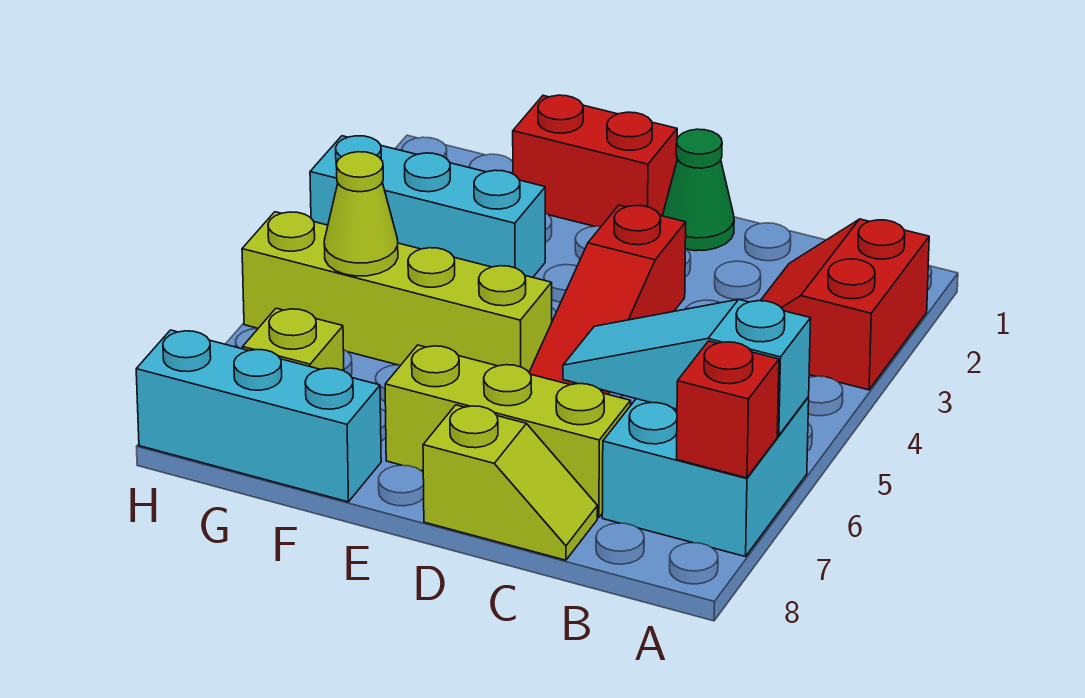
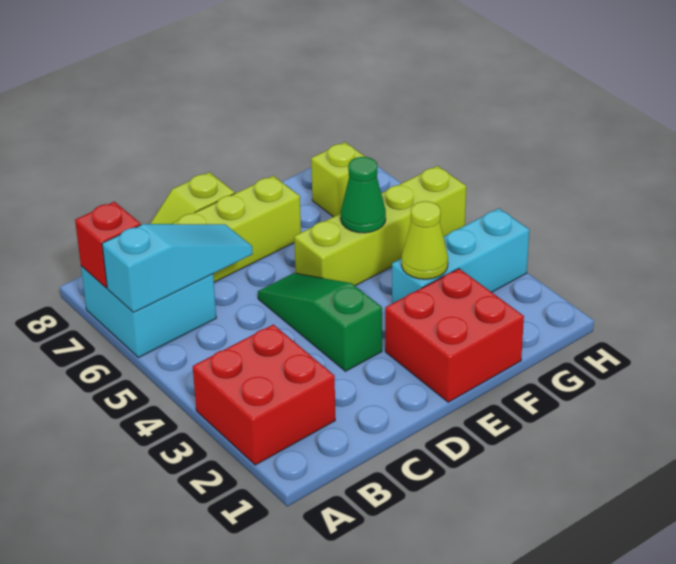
red slope A2:B3 level 1 top A -> red brick A2:B3 level 1
green cone D1 level 1 -> green cone F5 level 2
red slope D3:D5 level 1 top 3 -> green slope D3:D5 level 1 top 3
red brick E1:F1 level 1 -> red brick E1:F2 level 1
cyan brick F8:H8 level 1 -> none
lime cone G5 level 2 -> lime cone F3 level 2

